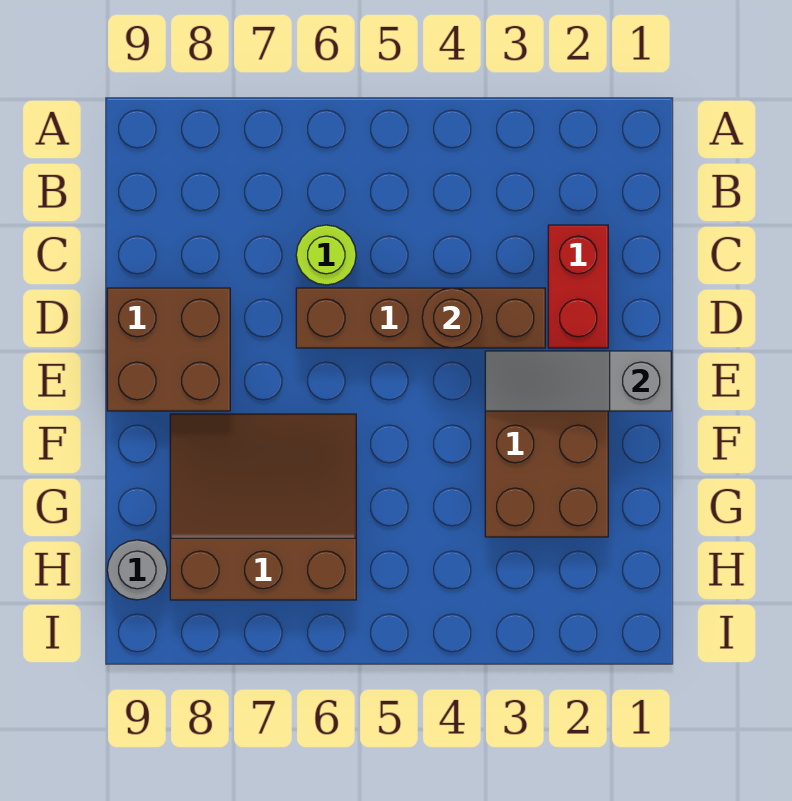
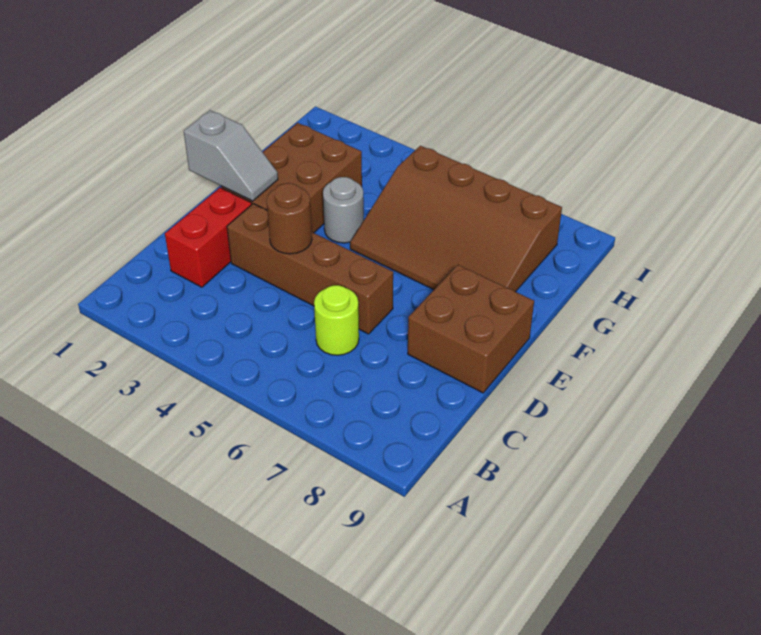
grey slope E1:E3 level 2 top 1 -> grey slope E1:E2 level 2 top 1
brown slope F6:H8 level 1 top H -> brown slope F5:H8 level 1 top H
grey round brick H9 level 1 -> grey round brick F4 level 1

